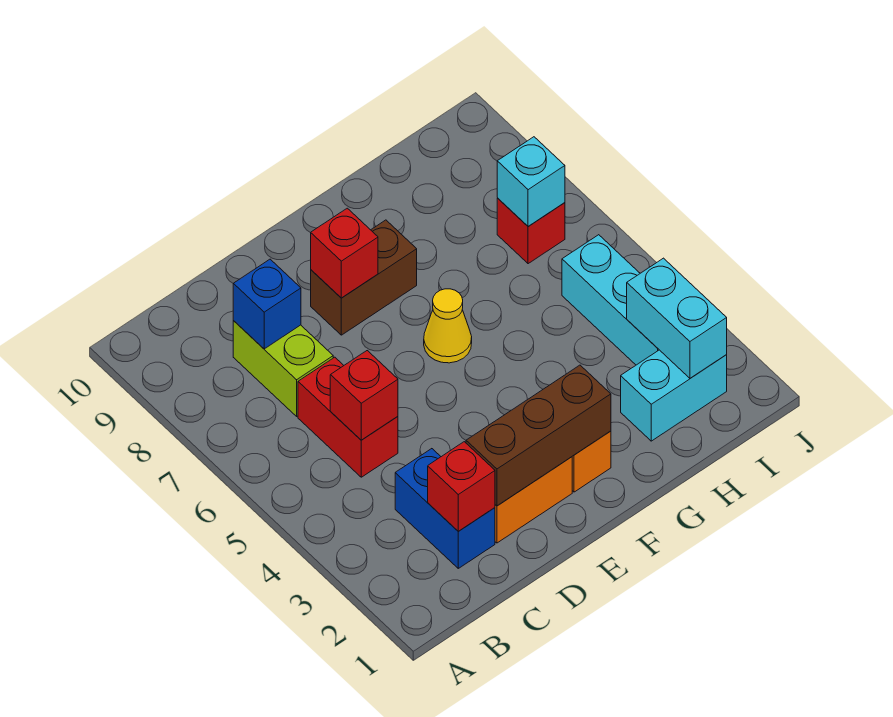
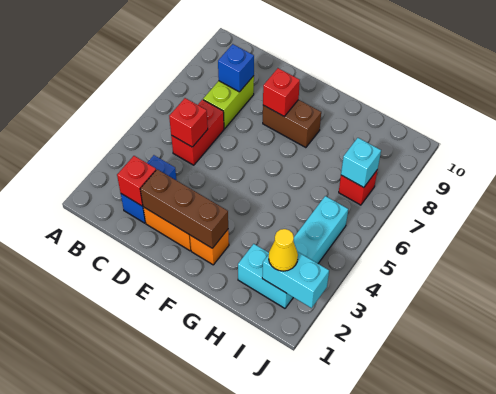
yellow cone F6 level 1 -> yellow cone I2 level 3
cyan brick I2:I3 level 2 -> cyan brick I2:J2 level 2

